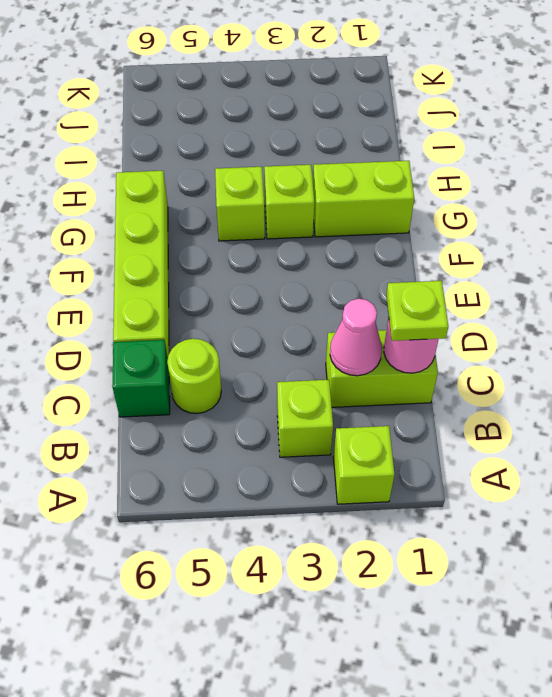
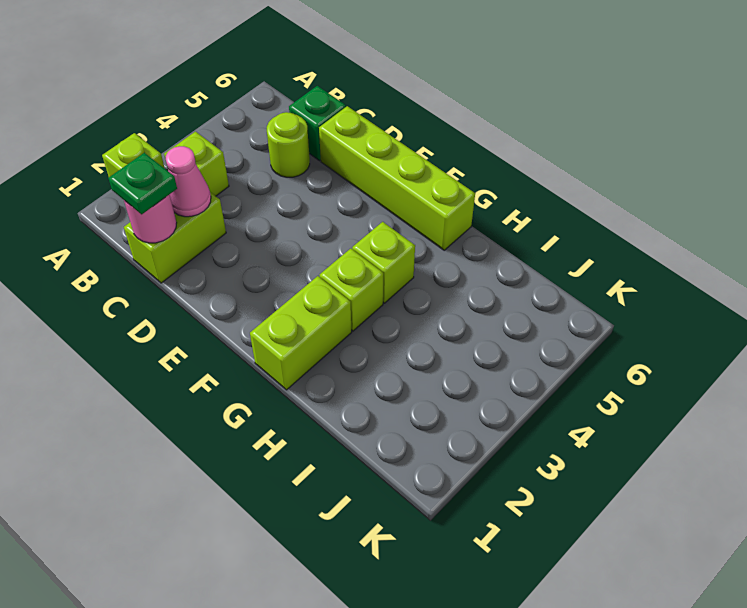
lime plate C1 level 3 -> green plate C1 level 3

